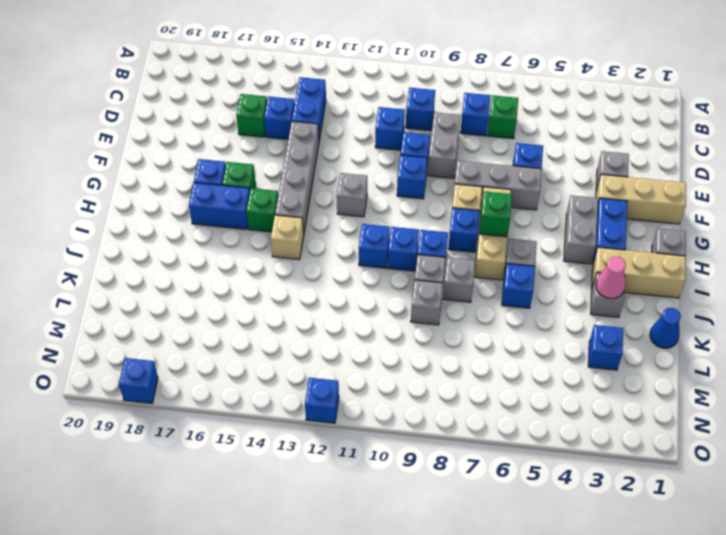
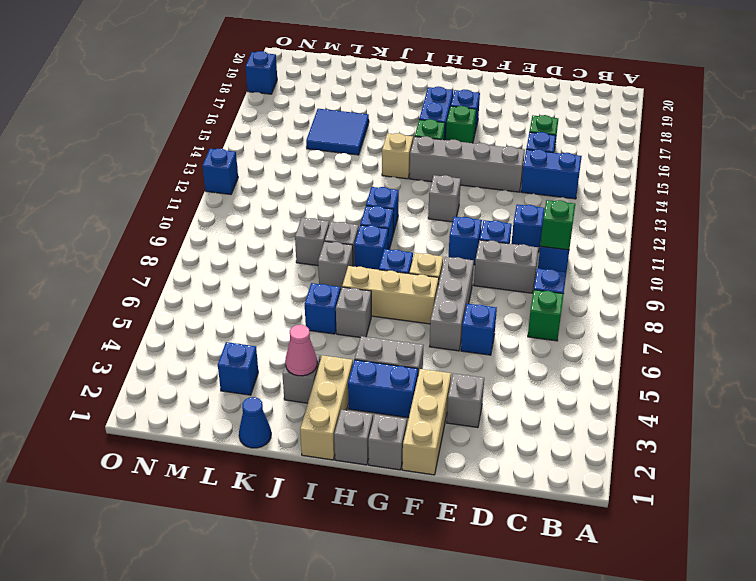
none -> grey brick G1 level 1
green brick H7 level 2 -> green brick C10 level 2
none -> blue tile K15:L16 level 1

